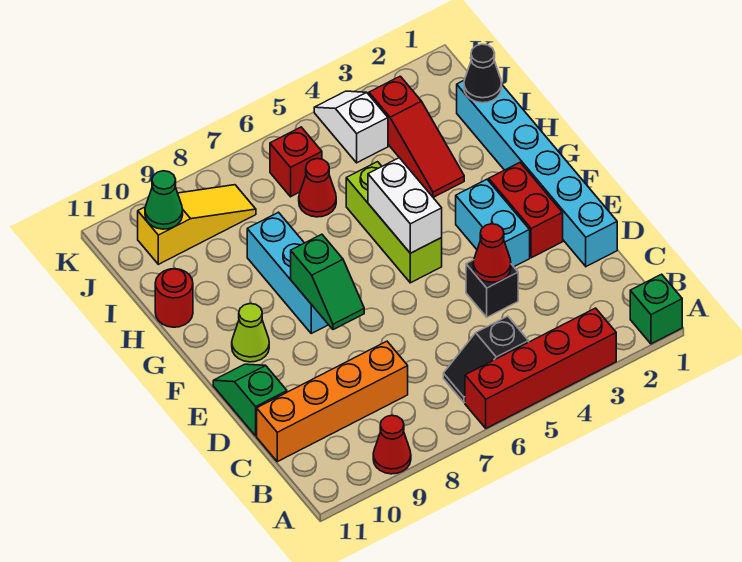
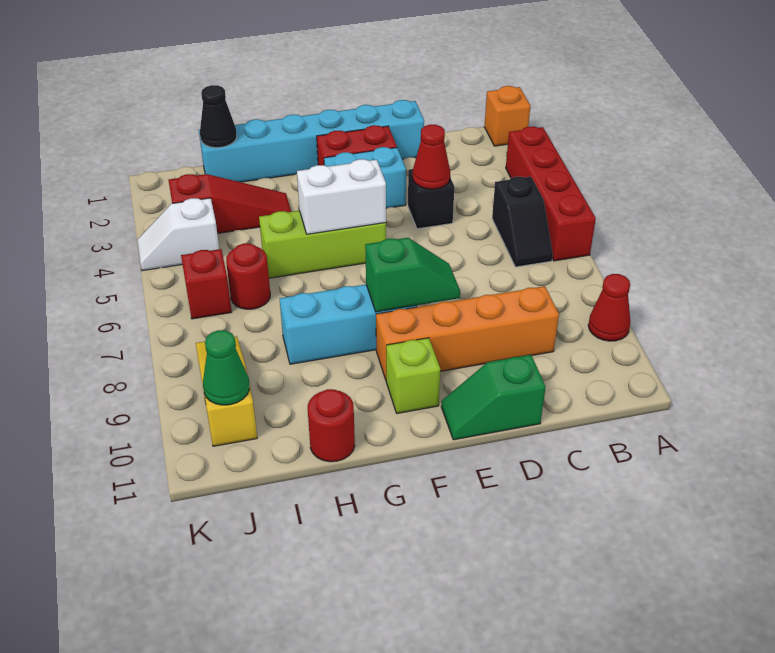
green brick A1 level 1 -> orange brick A1 level 1
orange brick C8:C11 level 1 -> orange brick C9:F9 level 1
lime cone F10 level 1 -> lime brick F10 level 1
red cone I6 level 1 -> red round brick I6 level 1

